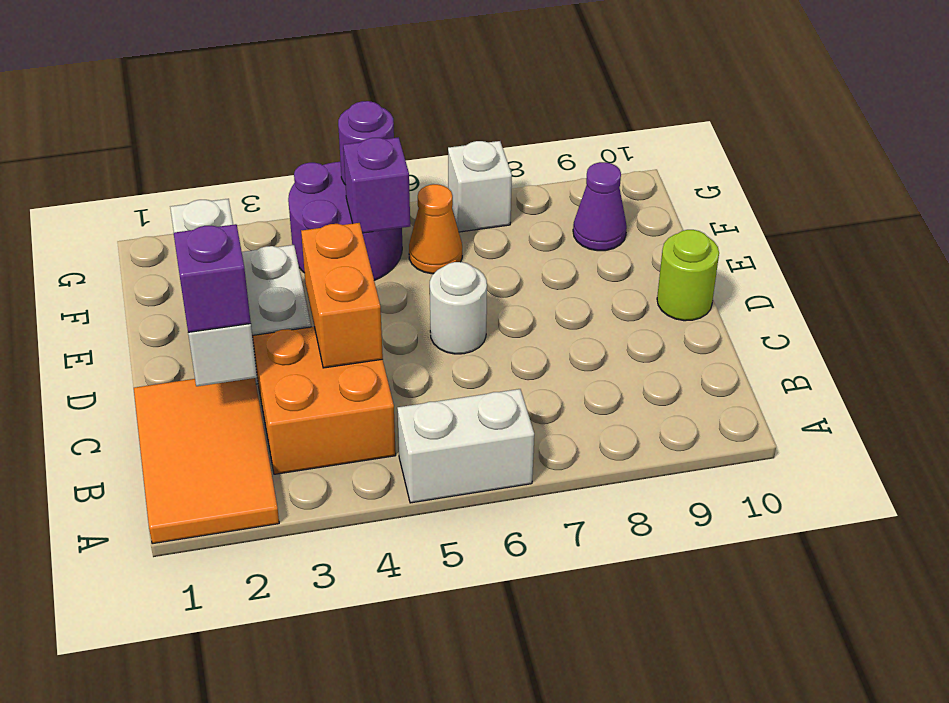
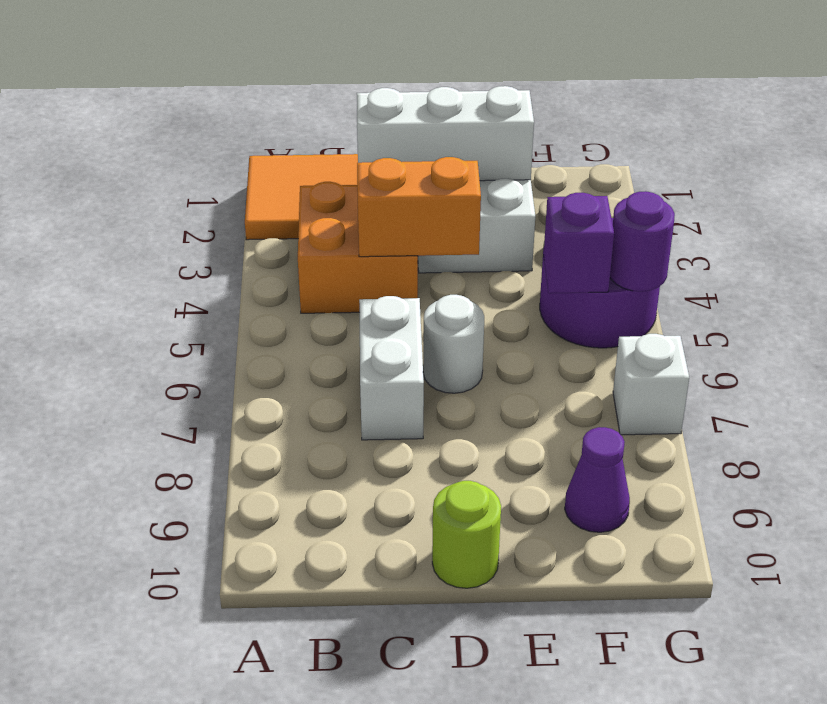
white brick A5:A6 level 1 -> white brick C6:C7 level 1
purple brick C2 level 3 -> none
orange cone F6 level 1 -> none

